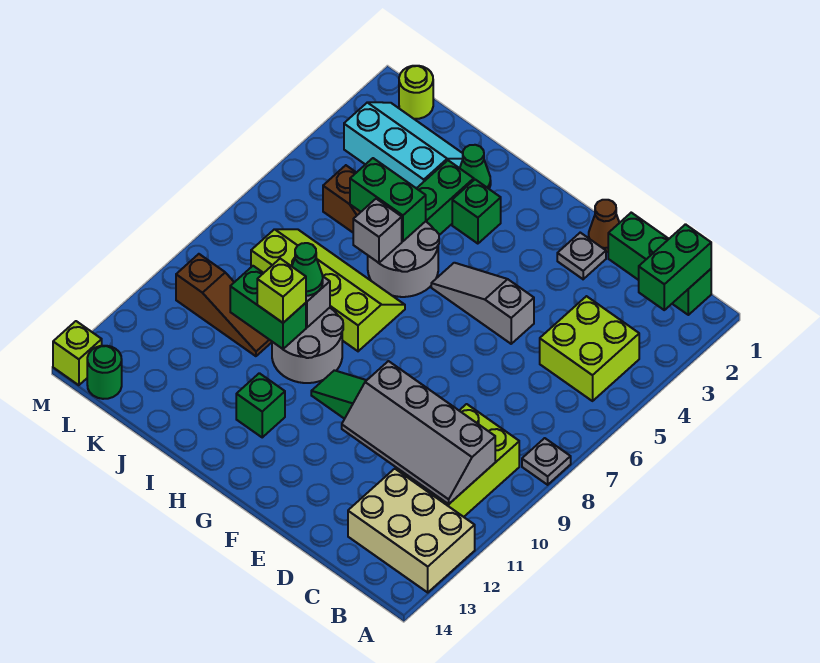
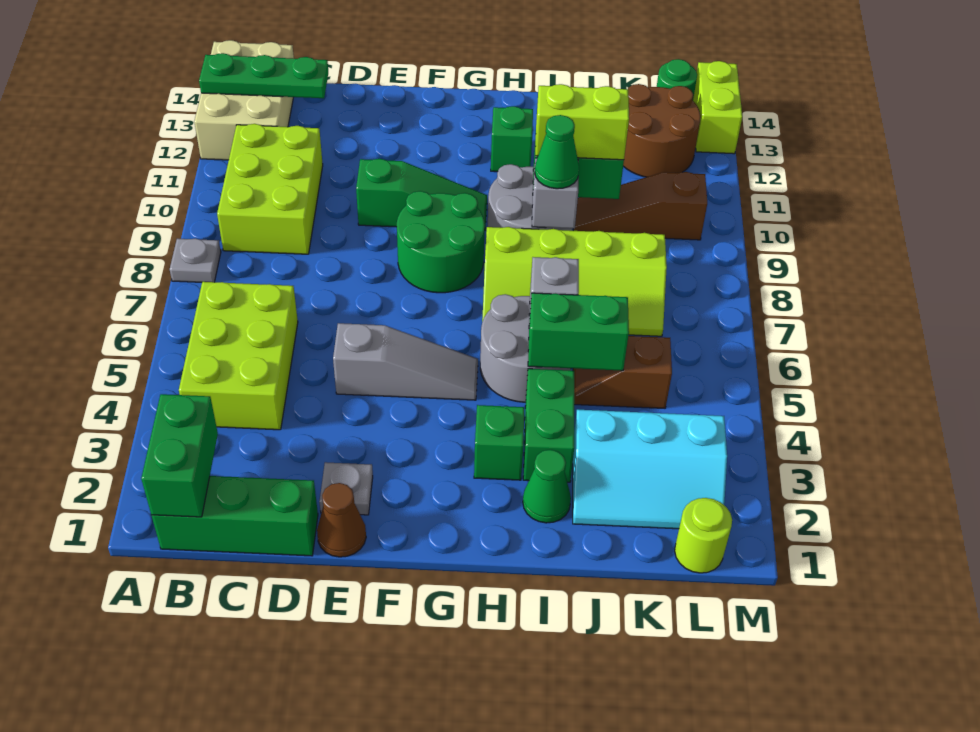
tan brick A12:C13 level 1 -> tan brick A12:B14 level 1
none -> green plate A13:C13 level 2
lime brick B4:C5 level 1 -> lime brick B4:C6 level 1
grey slope B10:E11 level 2 top 10 -> none
none -> green round brick F8:G9 level 1
lime brick I10 level 3 -> lime brick I10:J10 level 3
none -> brown round brick K12:L13 level 1
lime brick M14 level 1 -> lime brick M13:M14 level 1

